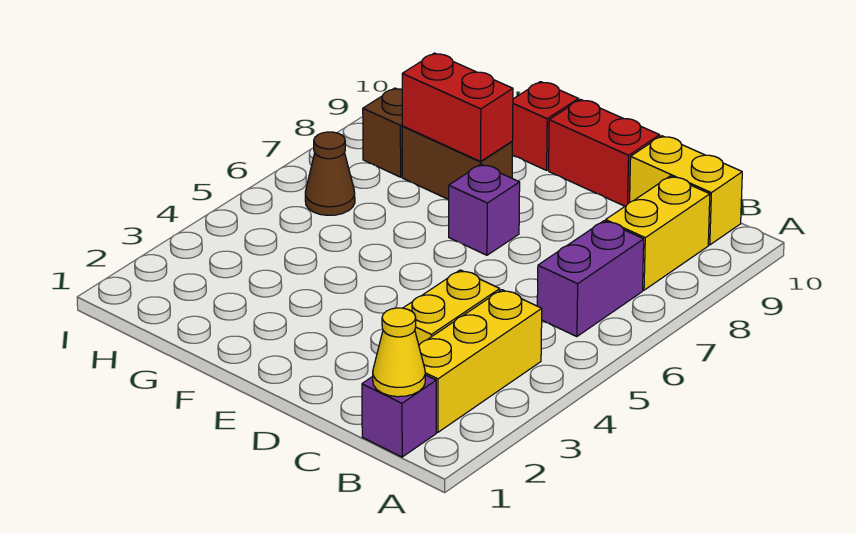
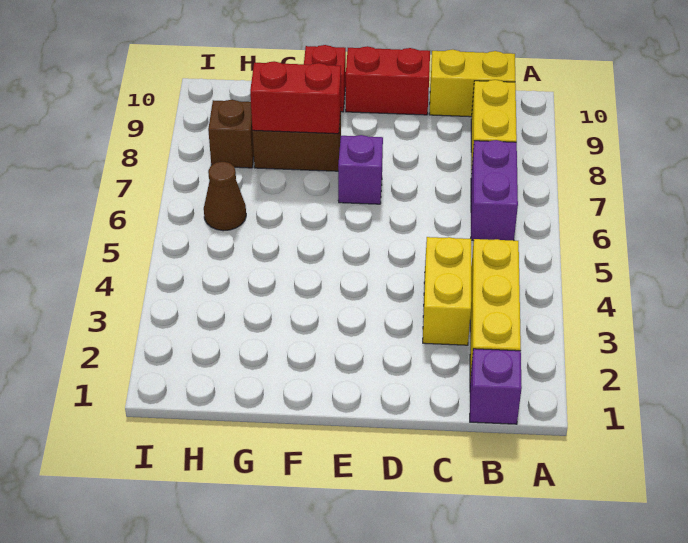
yellow cone B1 level 2 -> none

